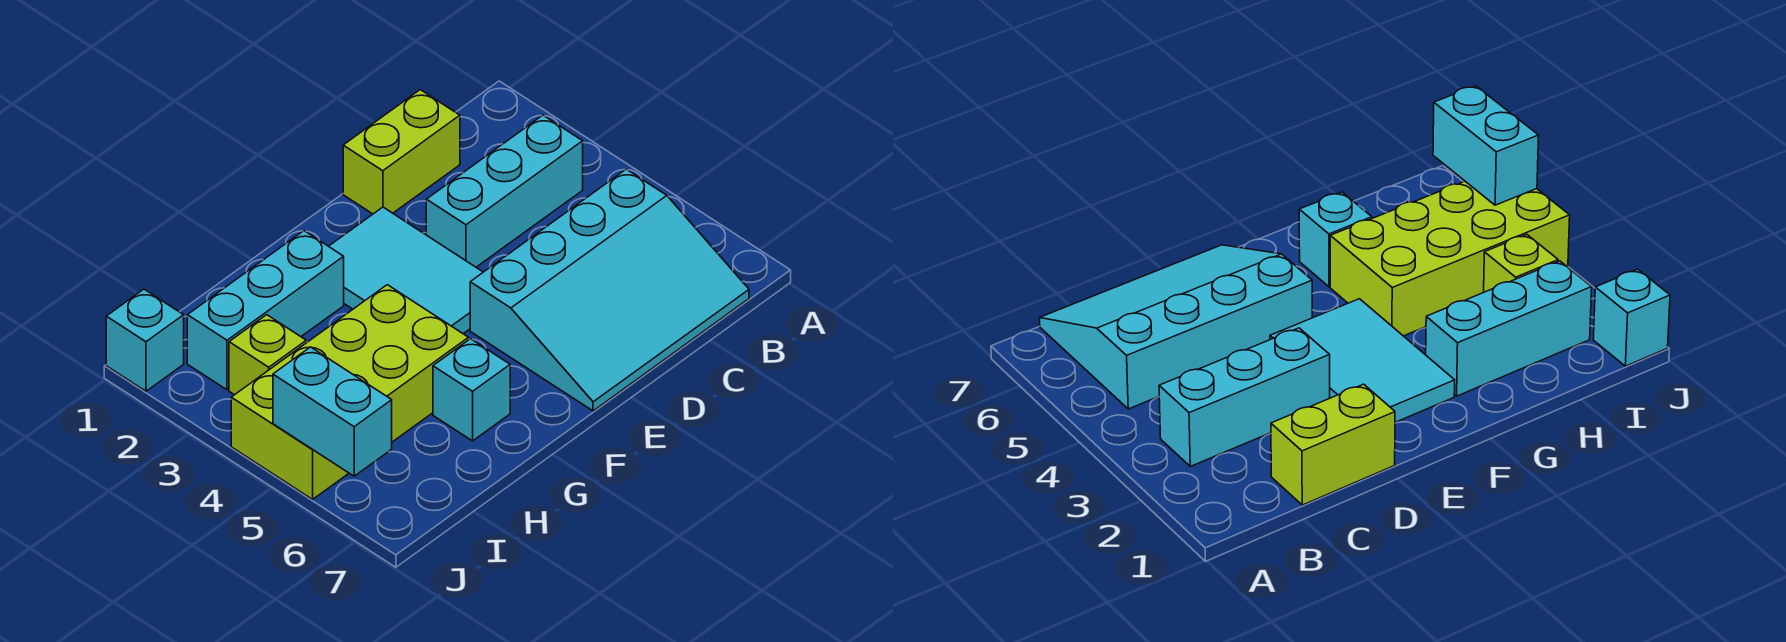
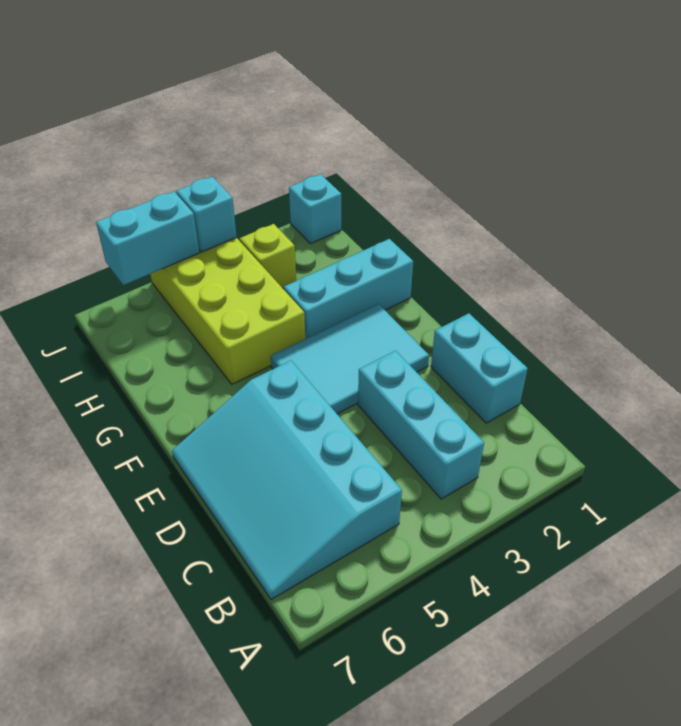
lime brick C1:D1 level 1 -> cyan brick C1:D1 level 1
cyan brick G2:I2 level 1 -> cyan brick G1:G3 level 1
cyan brick G6 level 1 -> cyan brick J4 level 2

